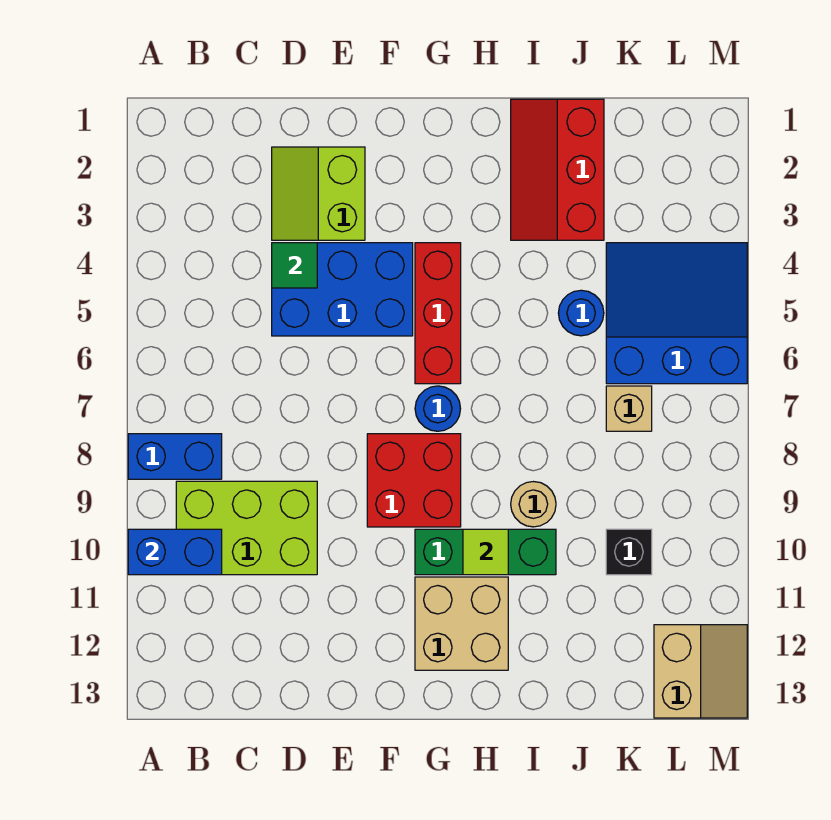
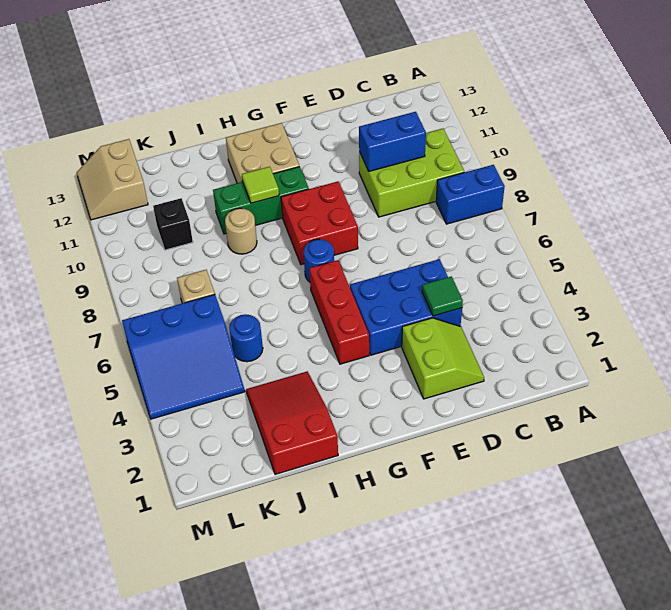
blue brick A10:B10 level 2 -> blue brick C10:D10 level 2
red slope I1:J3 level 1 top J -> red slope I1:J3 level 1 top 1

